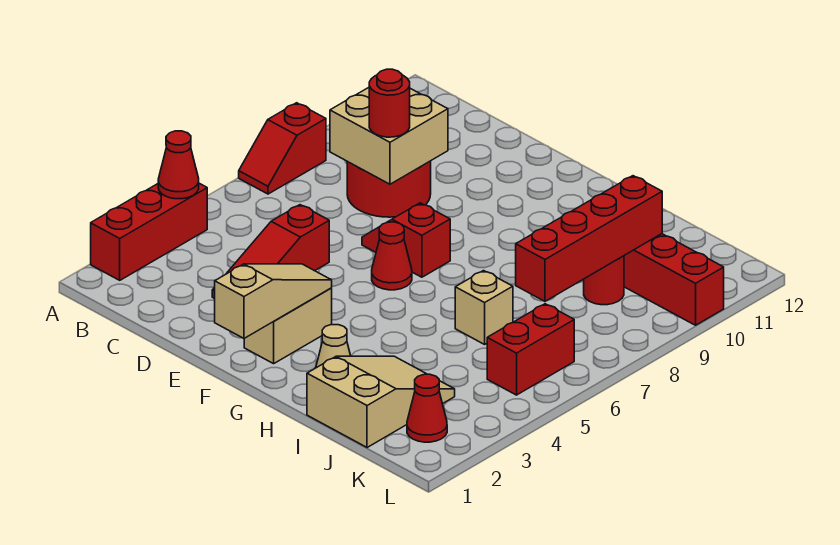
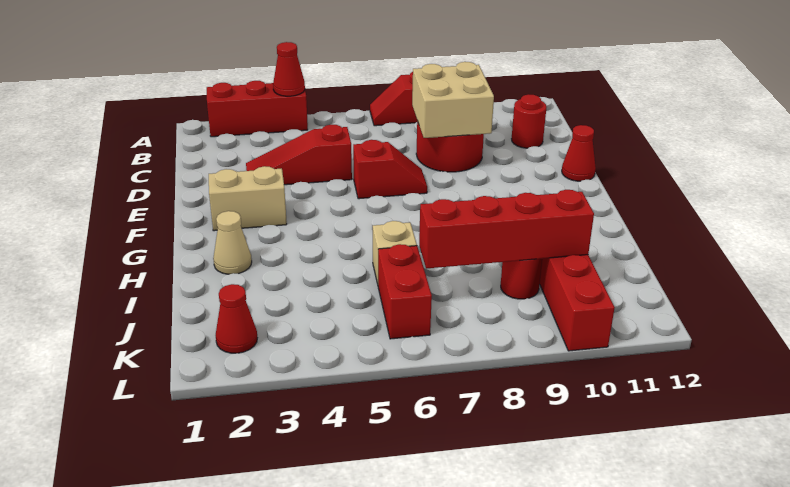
red round brick D8 level 3 -> red round brick C11 level 1
red slope E7:F7 level 1 top F -> red slope E6:E7 level 1 top 6
tan slope F1:F3 level 2 top 1 -> none
red cone F6 level 1 -> red cone E12 level 1
tan slope I1:J3 level 1 top 1 -> none
red brick K5:K6 level 1 -> red brick J6:K6 level 1

